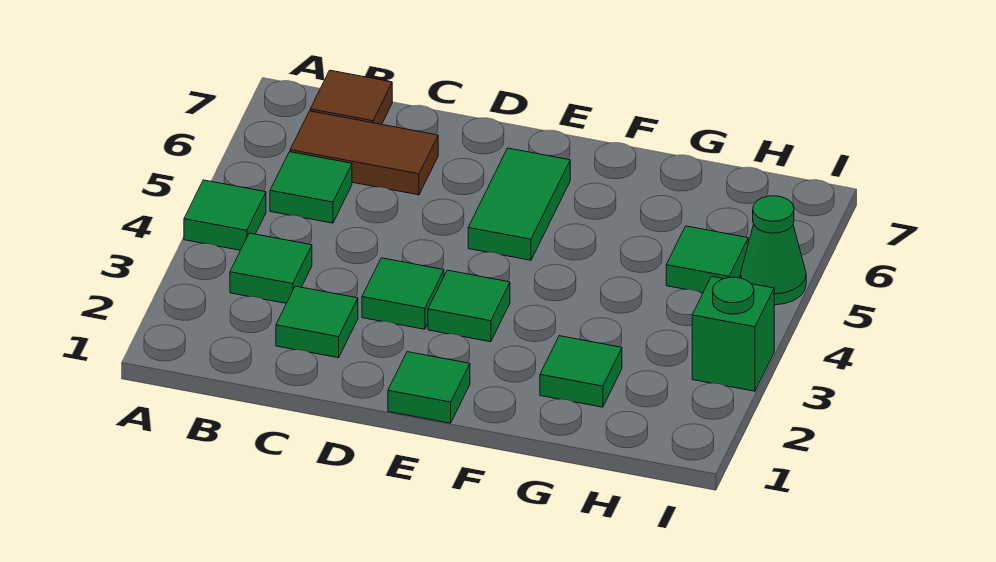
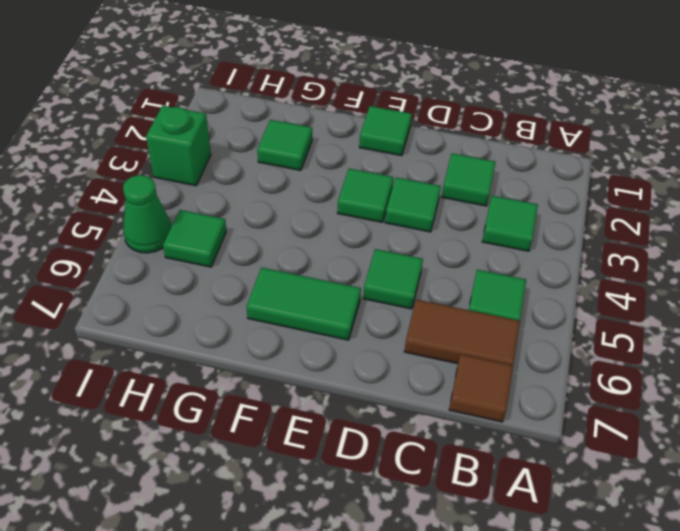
green tile A4 level 1 -> green tile D5 level 1
green tile E5:E6 level 1 -> green tile E6:F6 level 1

